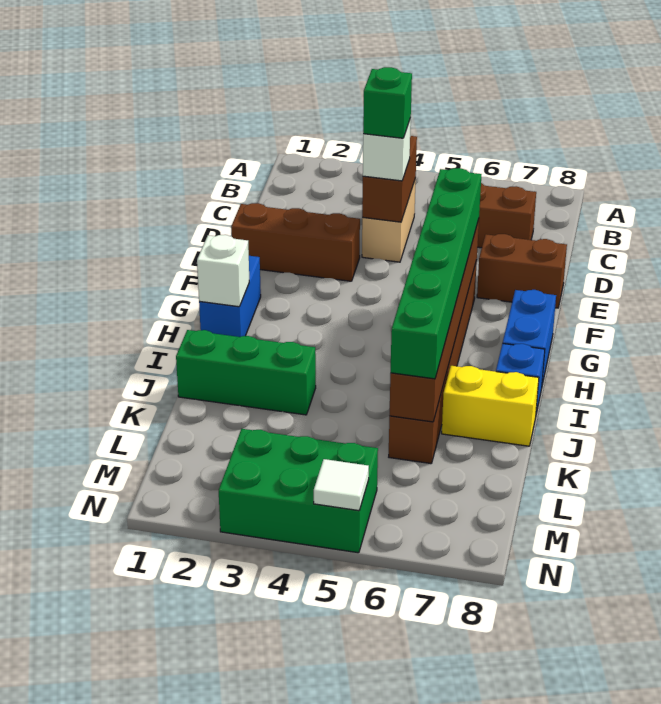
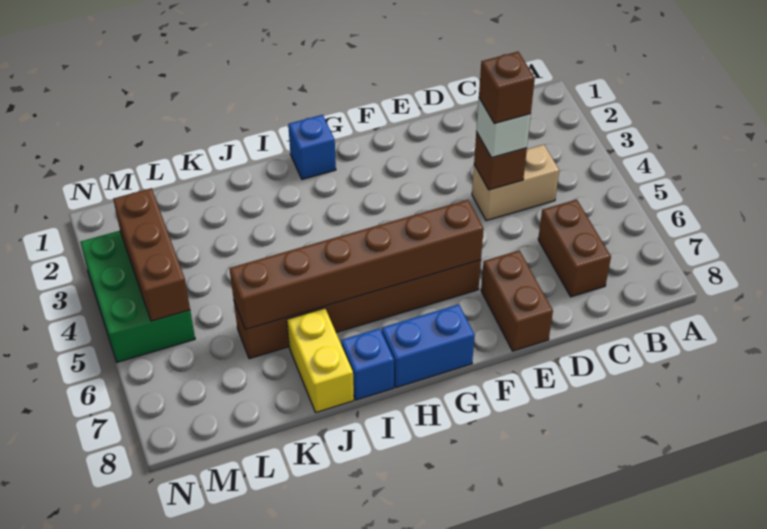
brown brick C4:D4 level 2 -> brown brick D4 level 2
green brick D4 level 4 -> brown brick D4 level 4
brown brick E1:E3 level 1 -> brown brick M3:M5 level 2
green brick F6:K6 level 3 -> none
blue brick G1:H1 level 1 -> blue brick H1 level 1
white brick H1 level 2 -> none
green brick J1:J3 level 1 -> none
white tile N5 level 2 -> none

